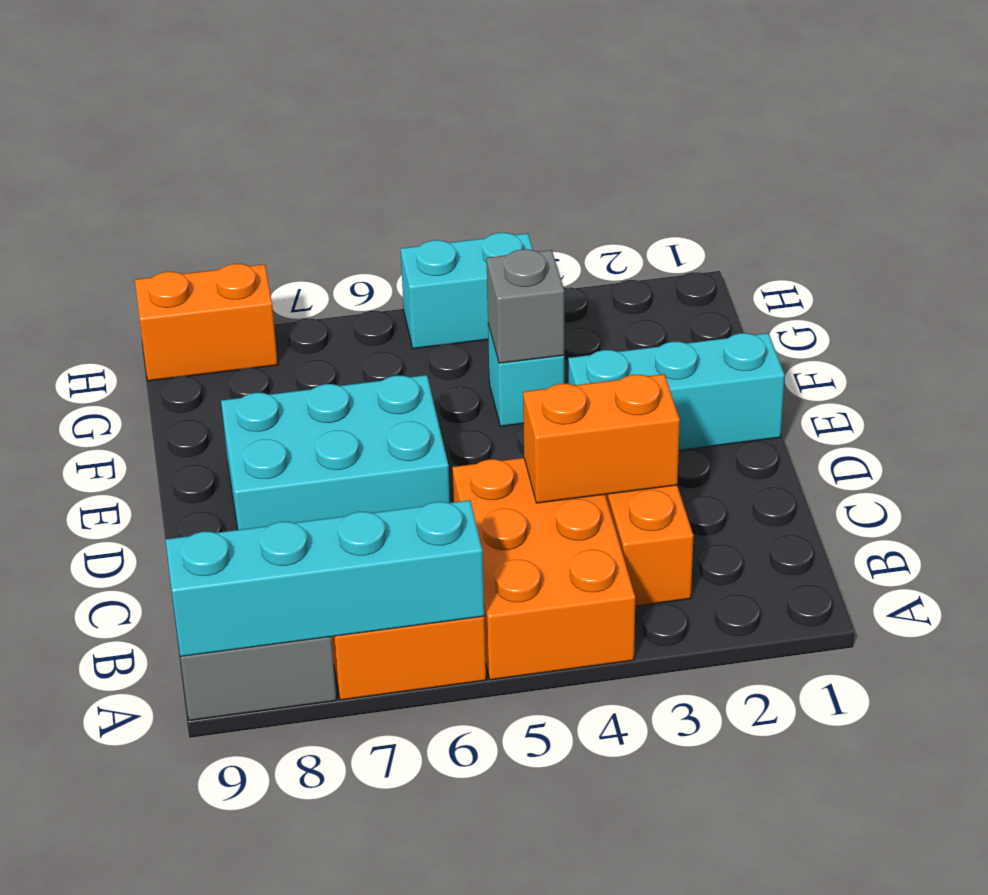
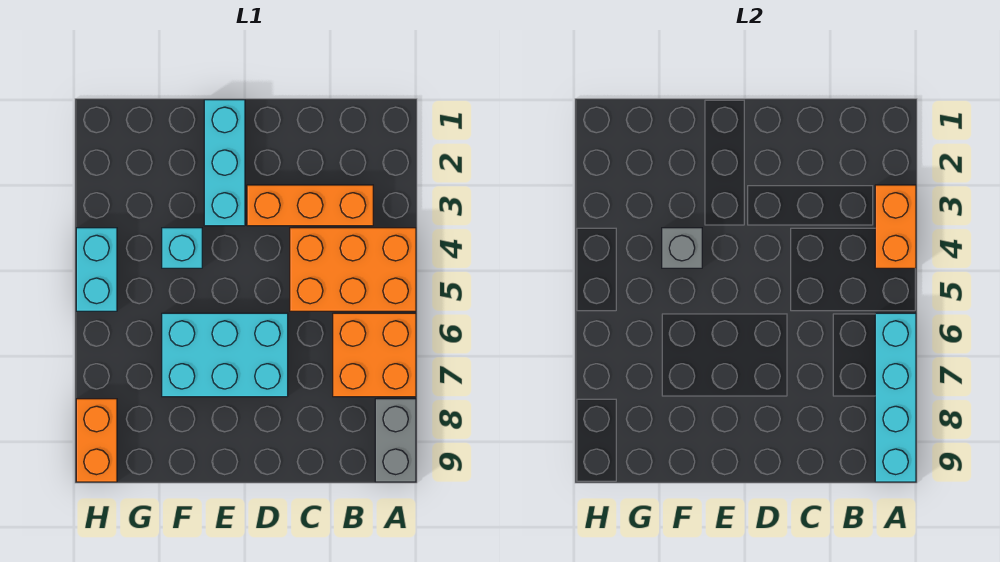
orange brick C3:C4 level 2 -> orange brick A3:A4 level 2
cyan brick D6:E8 level 1 -> cyan brick D6:F7 level 1

